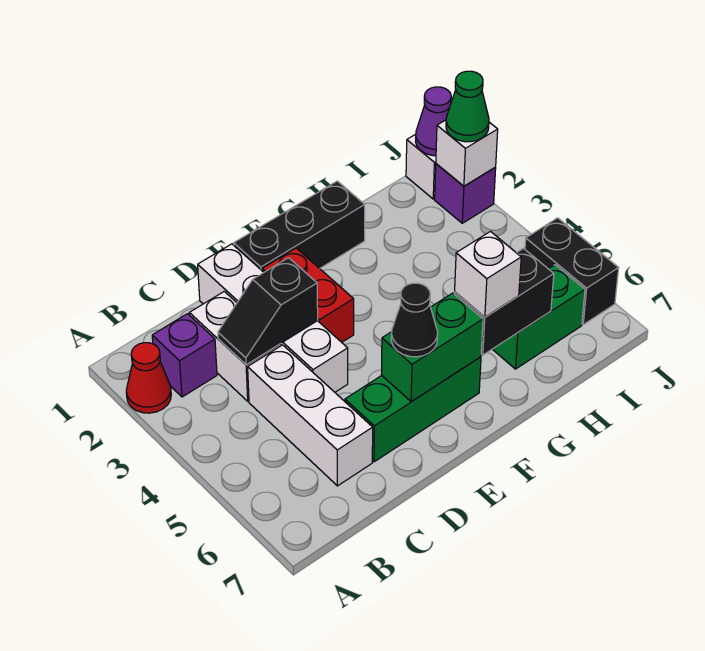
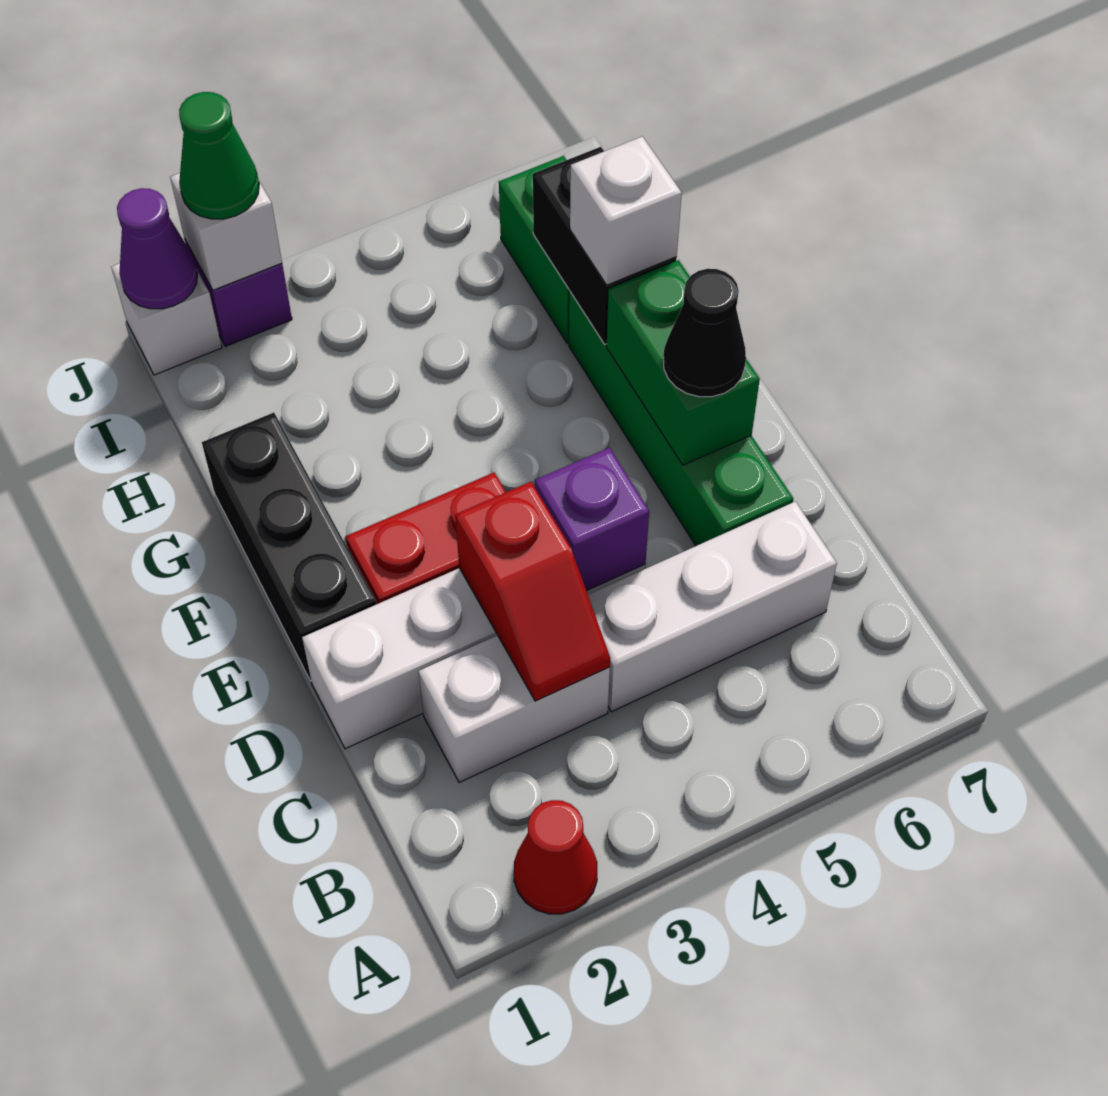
purple brick B2 level 1 -> purple brick D4 level 2
black slope C3:D3 level 2 top D -> red slope C3:D3 level 2 top D
green brick D6:F6 level 1 -> green brick D6:G6 level 1
black brick J5:J6 level 1 -> none

